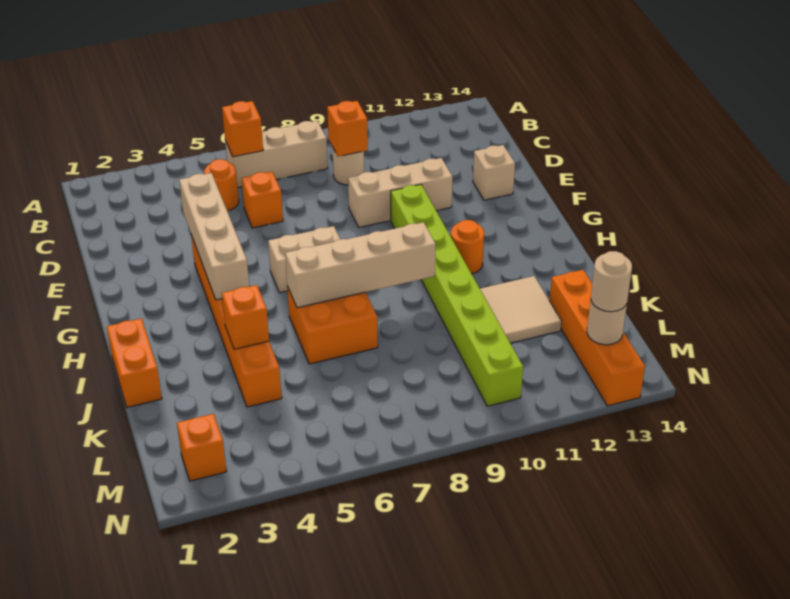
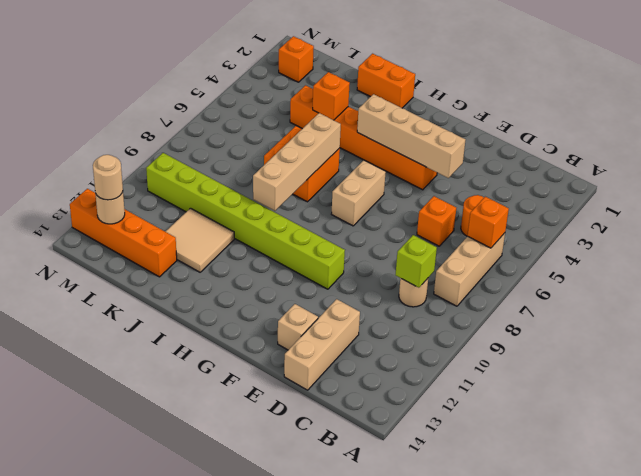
orange brick C9 level 2 -> lime brick C9 level 2
tan brick E9:E11 level 1 -> tan brick D12:D14 level 1
orange round brick H11 level 1 -> none

